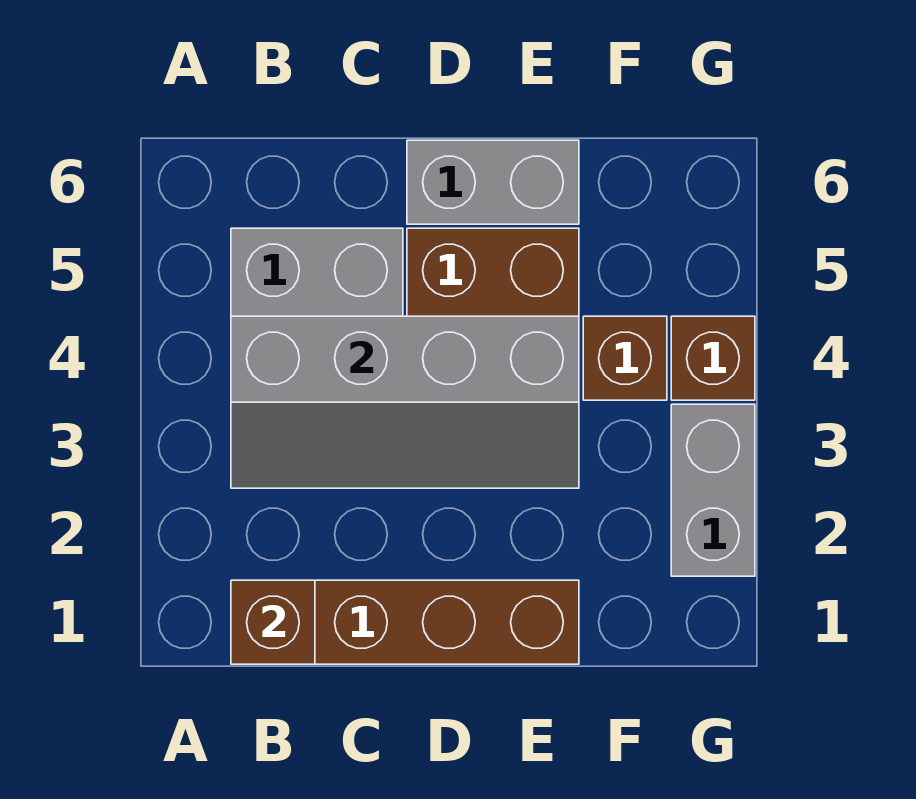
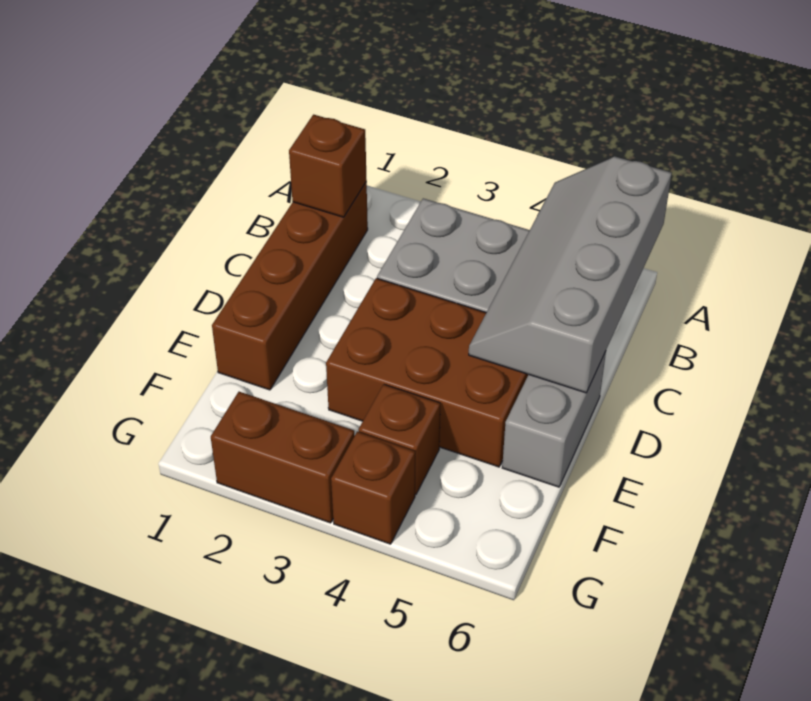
grey slope B3:E4 level 2 top 4 -> grey slope A5:D6 level 2 top 6
grey brick G2:G3 level 1 -> brown brick G2:G3 level 1

